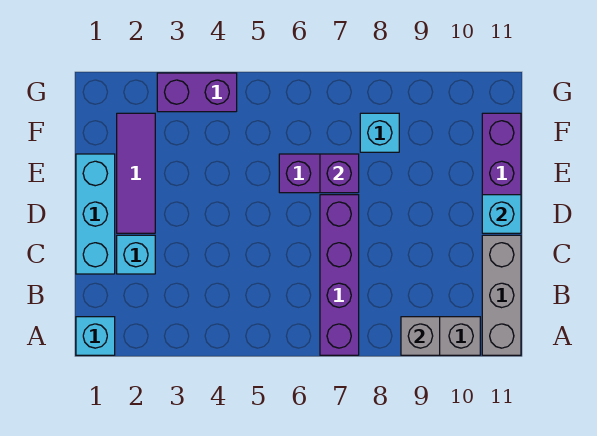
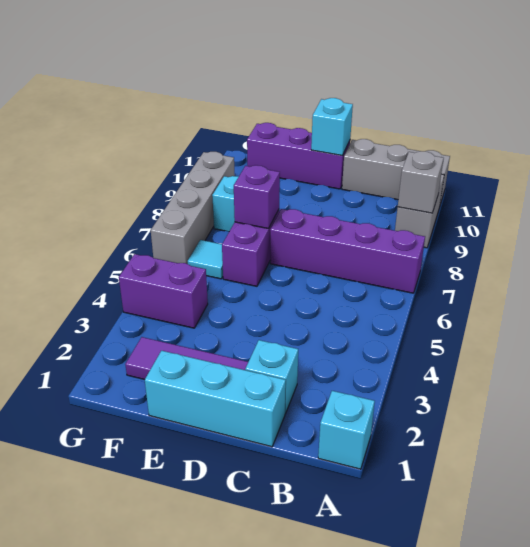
none -> cyan tile F6 level 1
purple brick G3:G4 level 1 -> purple brick F4:G4 level 1
none -> grey brick G6:G9 level 1

